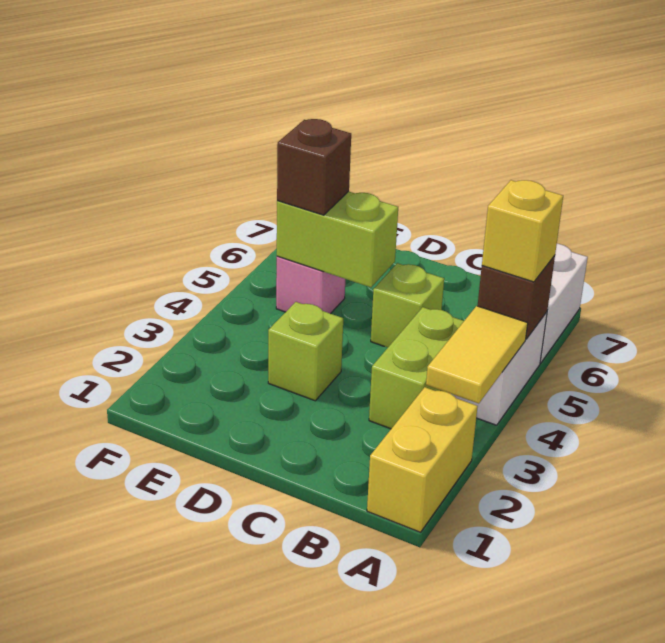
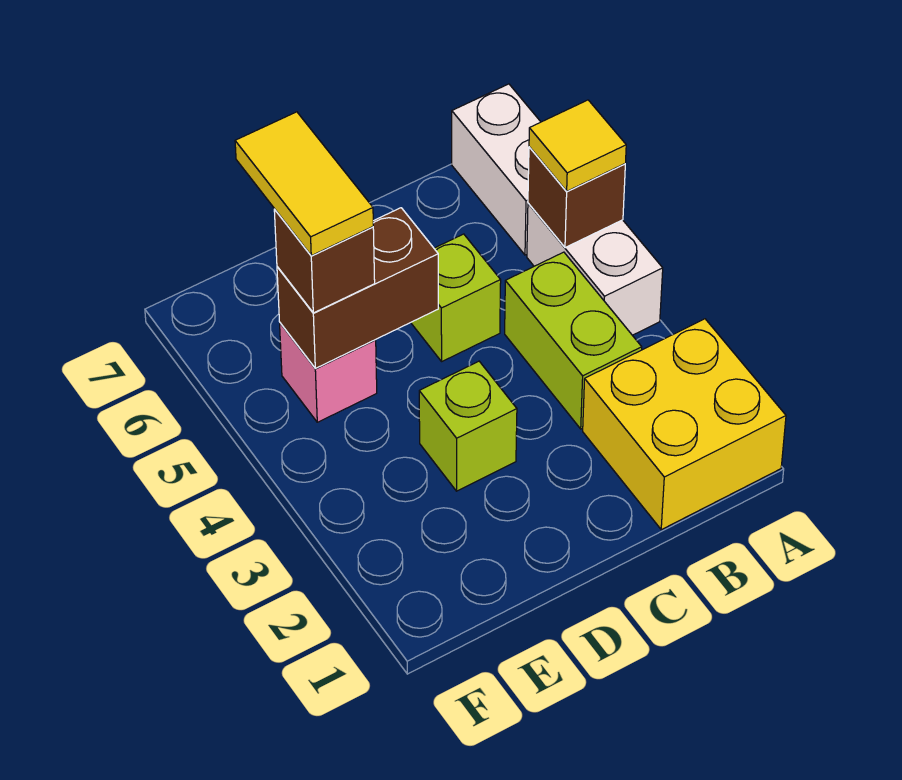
yellow brick A1:A2 level 1 -> yellow brick A1:B2 level 1
yellow tile A3:A4 level 2 -> yellow tile E5:E6 level 4
yellow brick A5 level 3 -> yellow tile A5 level 3
lime brick D5:E5 level 2 -> brown brick D5:E5 level 2

